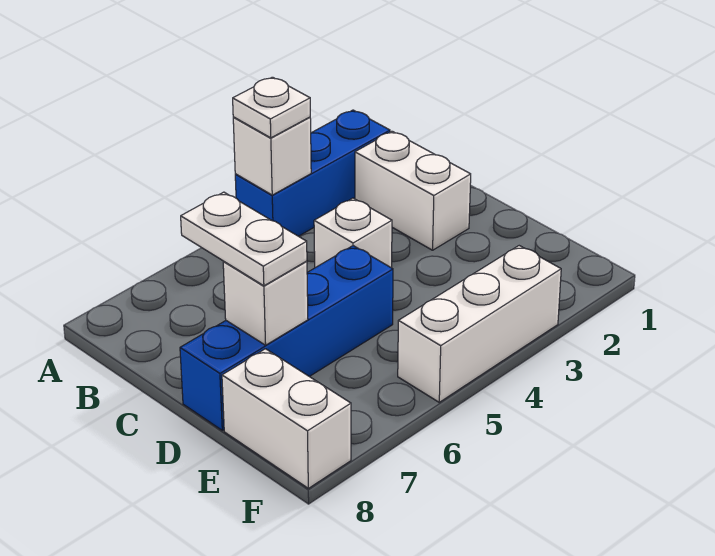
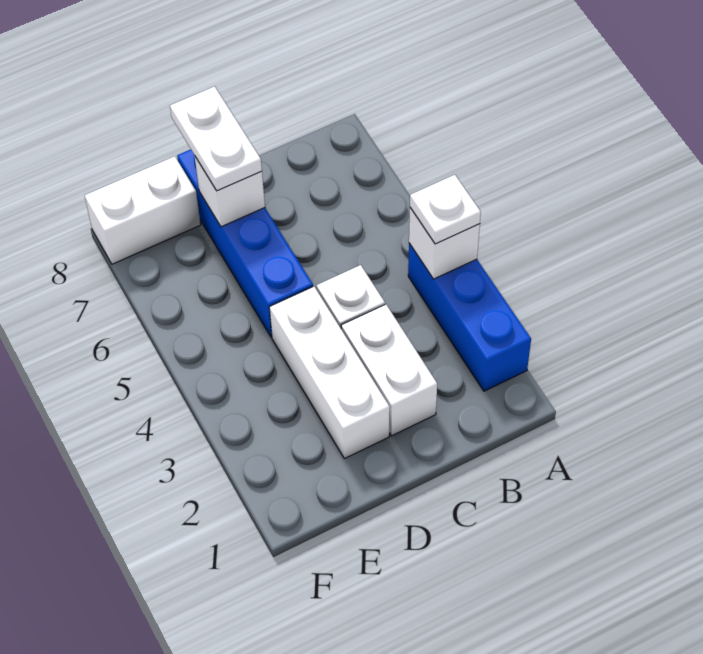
white brick B2:C2 level 1 -> white brick C2:C3 level 1
white plate C7:D7 level 3 -> white plate D7:D8 level 3
white brick F3:F5 level 1 -> white brick D2:D4 level 1

